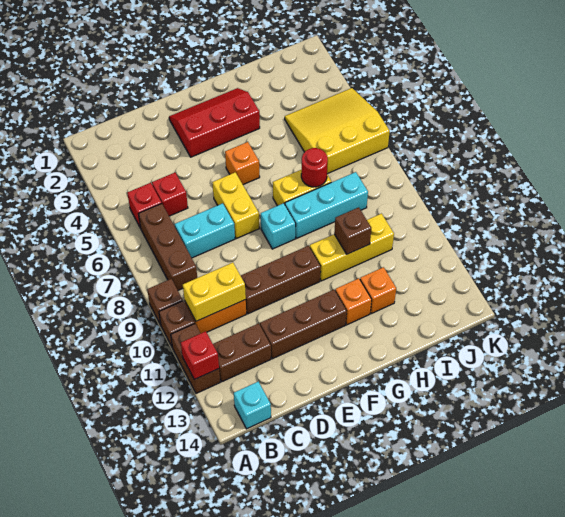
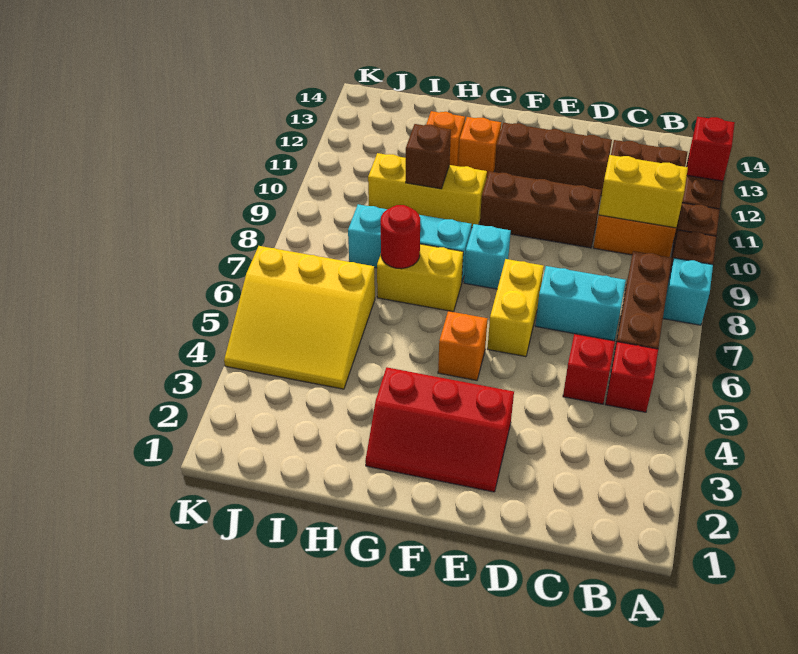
cyan brick B14 level 1 -> cyan brick A8 level 1

